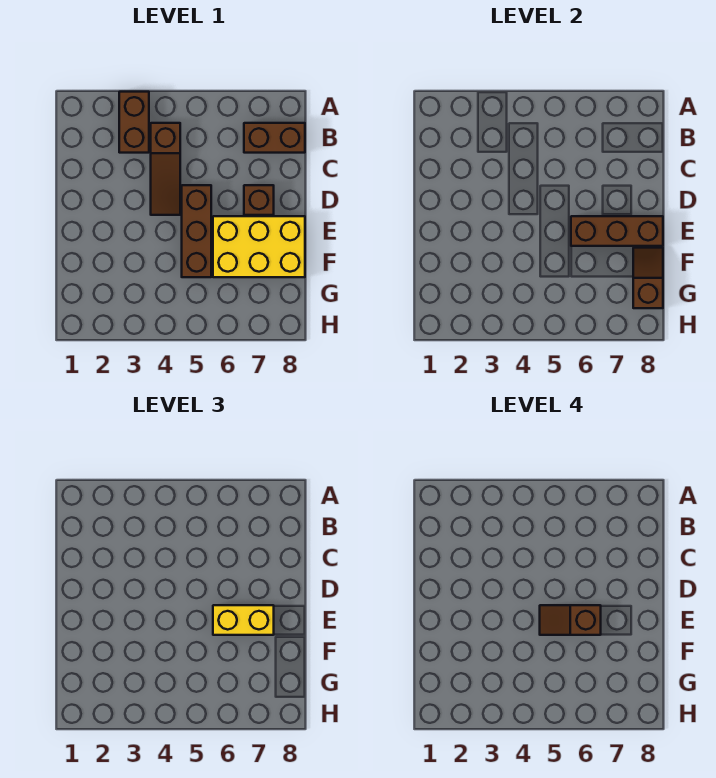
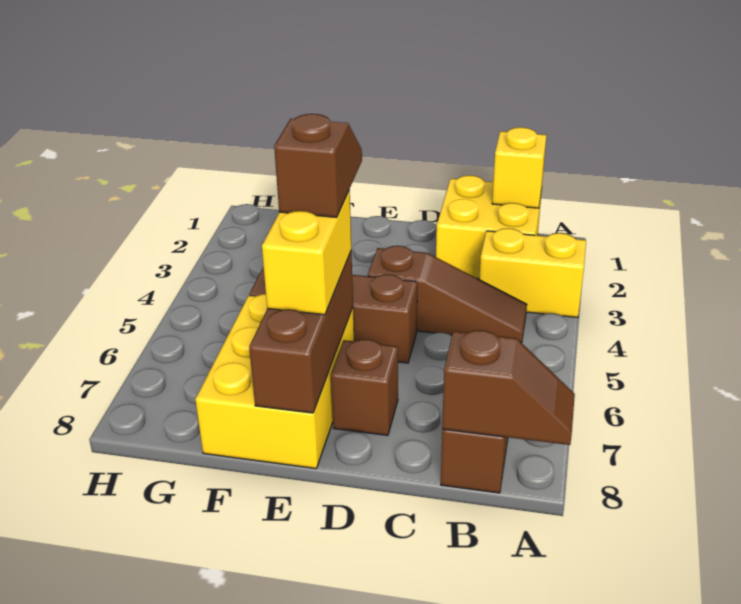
brown brick A3:B3 level 1 -> yellow brick A3:B3 level 1
none -> yellow brick B1:C2 level 1
none -> yellow brick B1 level 2
brown slope B4:D4 level 1 top B -> brown slope B4:D4 level 1 top D
brown slope F8:G8 level 2 top G -> brown slope A8:B8 level 2 top B

